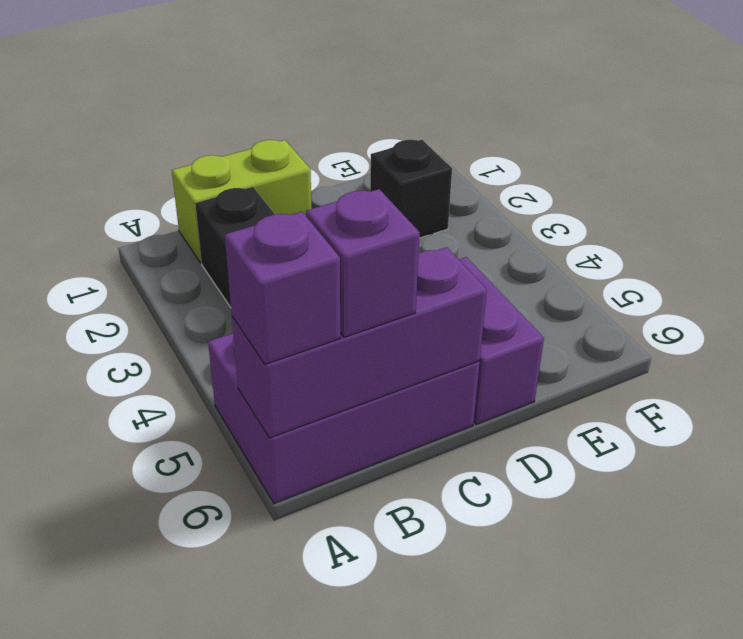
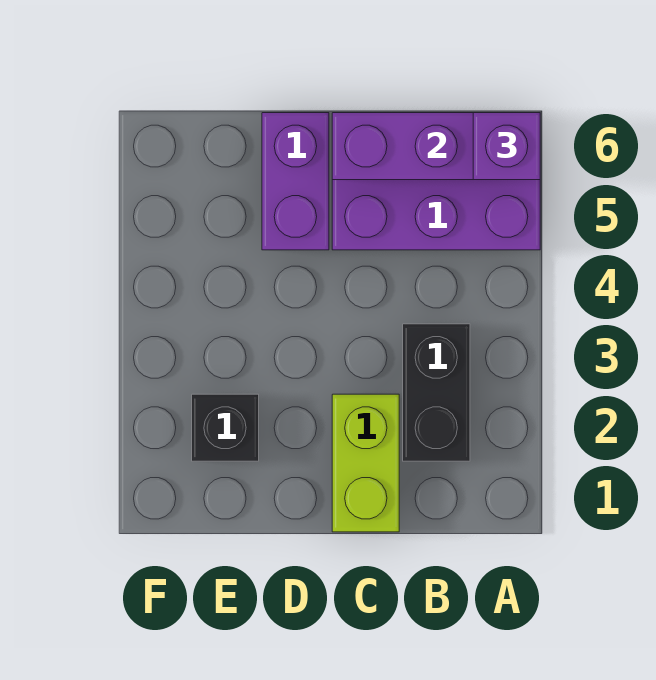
lime brick B1:C1 level 1 -> lime brick C1:C2 level 1
purple brick B6 level 3 -> none

